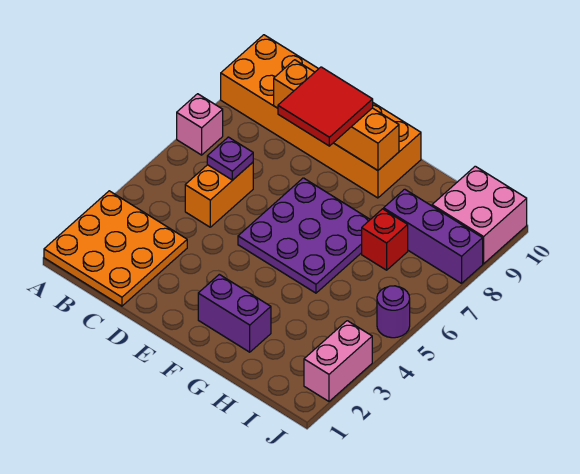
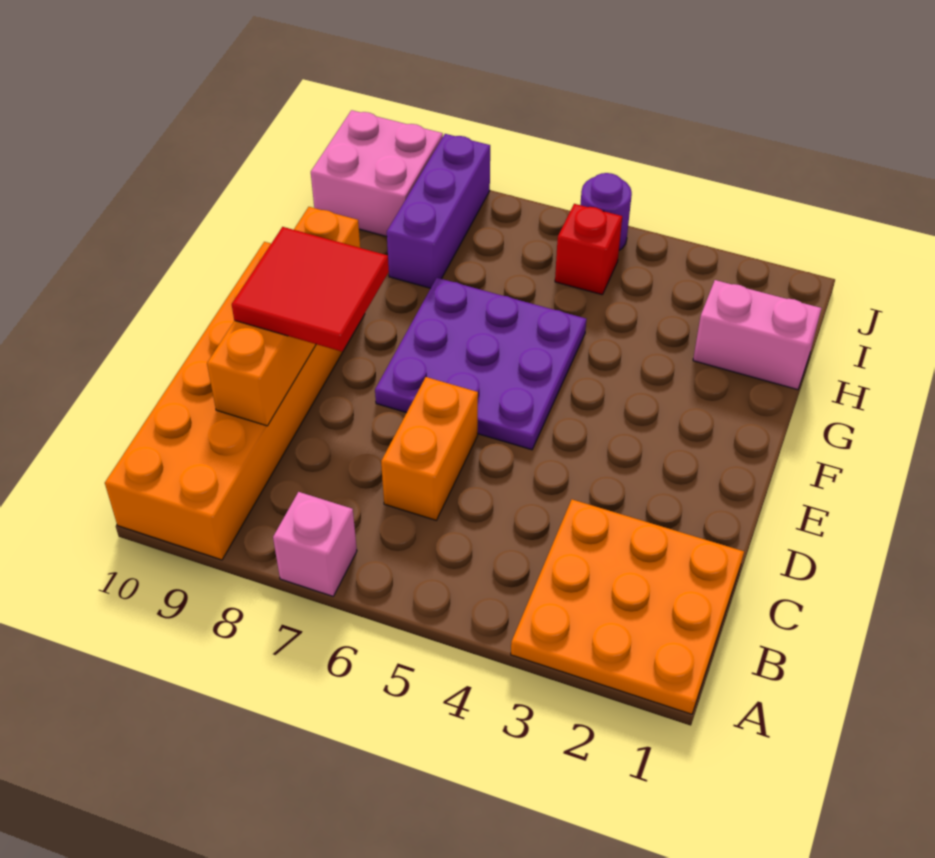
orange brick C5:C6 level 1 -> orange brick C6:D6 level 1
purple plate C6 level 2 -> none
purple brick F2:G2 level 1 -> none
red brick H7 level 1 -> red brick I5 level 1
pink brick J2:J3 level 1 -> pink brick H1:H2 level 1

